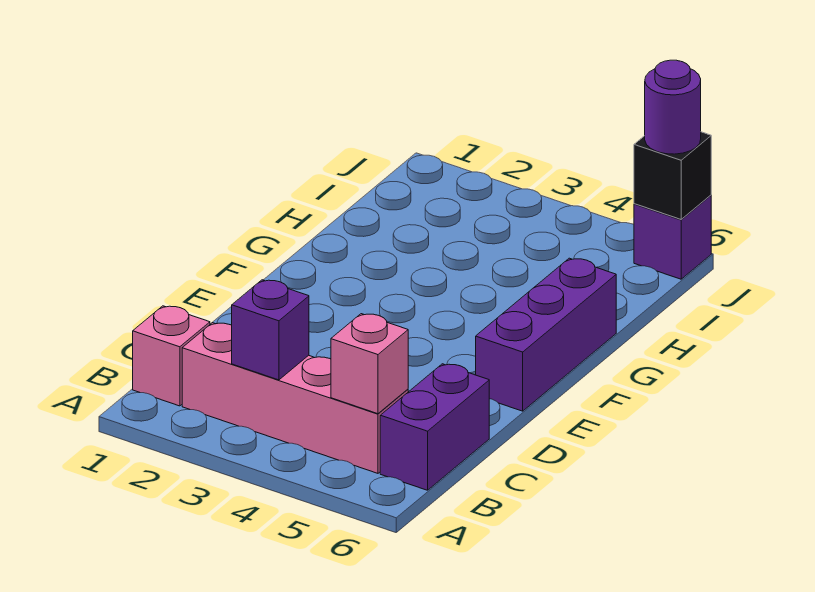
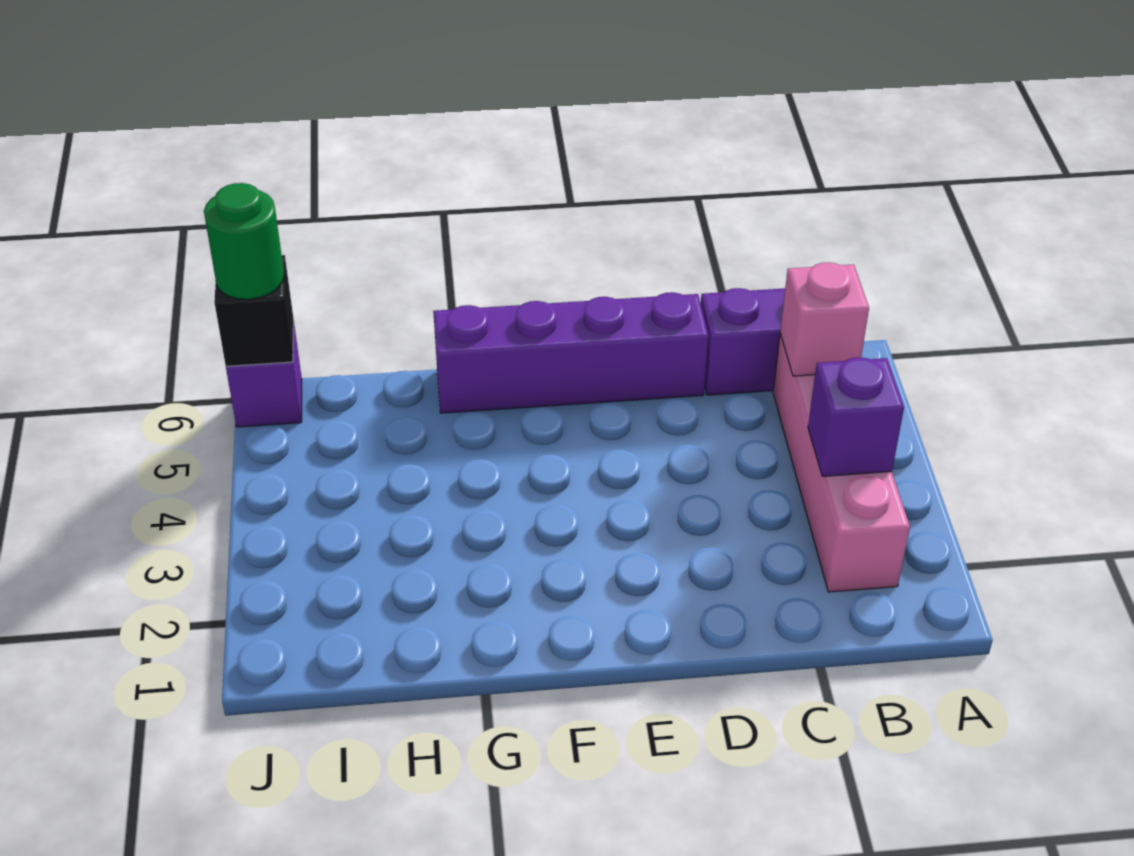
pink brick B1 level 1 -> none
purple brick E6:G6 level 1 -> purple brick D6:G6 level 1
purple round brick J6 level 3 -> green round brick J6 level 3

